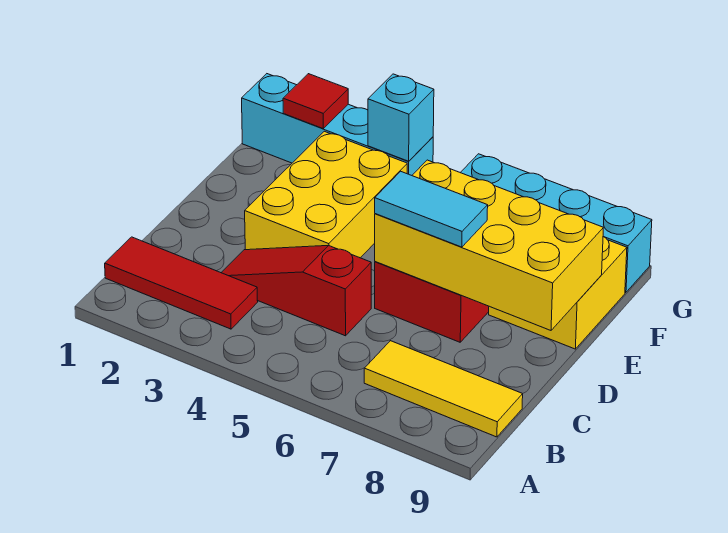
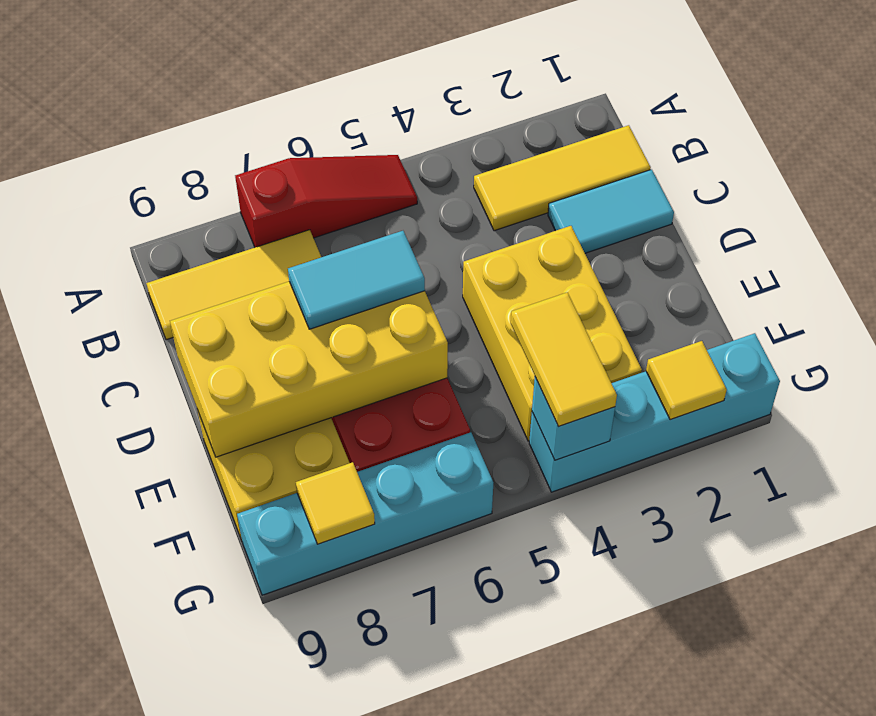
red tile B1:B3 level 1 -> yellow tile B1:B3 level 1
none -> cyan tile C1:C2 level 1
red slope C3:C5 level 1 top 5 -> red slope A5:A7 level 1 top 7
none -> yellow tile F4:G4 level 3
red tile G2 level 2 -> yellow tile G2 level 2
none -> yellow tile G8 level 2

